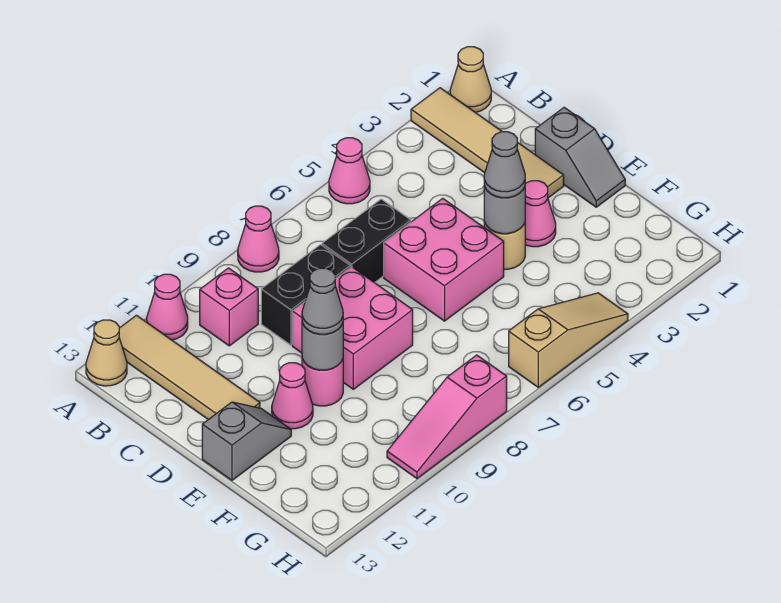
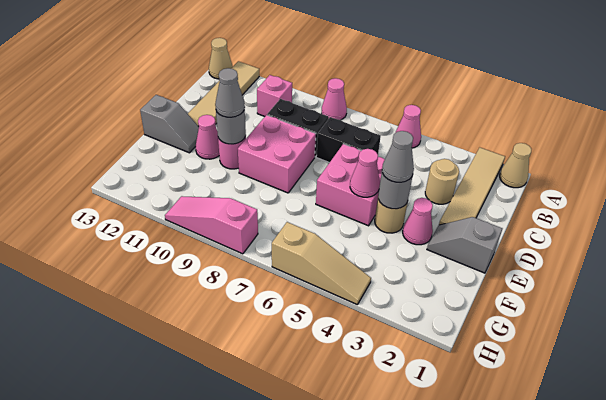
pink cone A11 level 1 -> pink cone E5 level 2
none -> tan round brick C3 level 1
grey slope D1:E1 level 1 top D -> grey slope E1:E2 level 1 top 1

